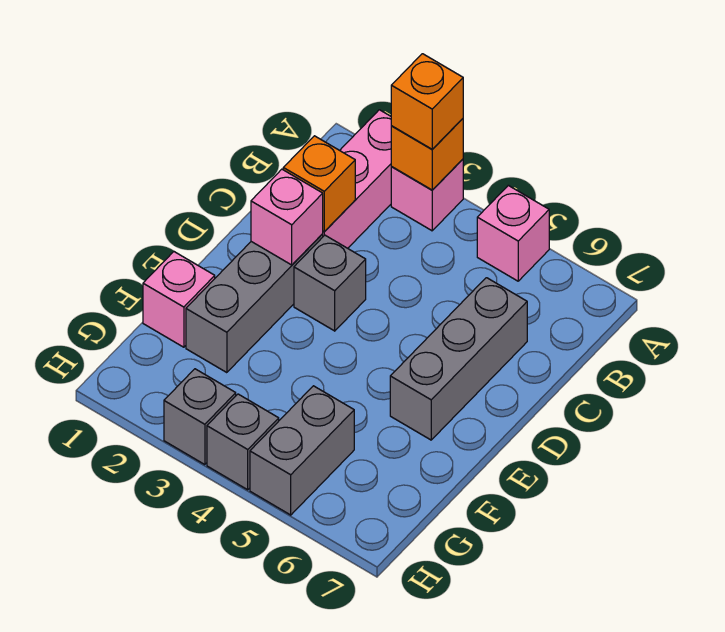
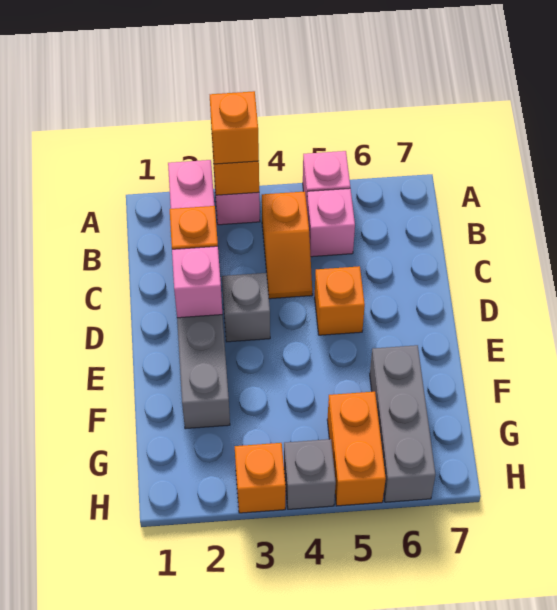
none -> orange slope B4:C4 level 1 top B
grey brick C6:E6 level 1 -> grey brick F6:H6 level 1
none -> orange brick D5 level 1
pink brick F1 level 1 -> pink brick B5 level 1
grey brick G5:H5 level 1 -> orange brick G5:H5 level 1
grey brick H3 level 1 -> orange brick H3 level 1

